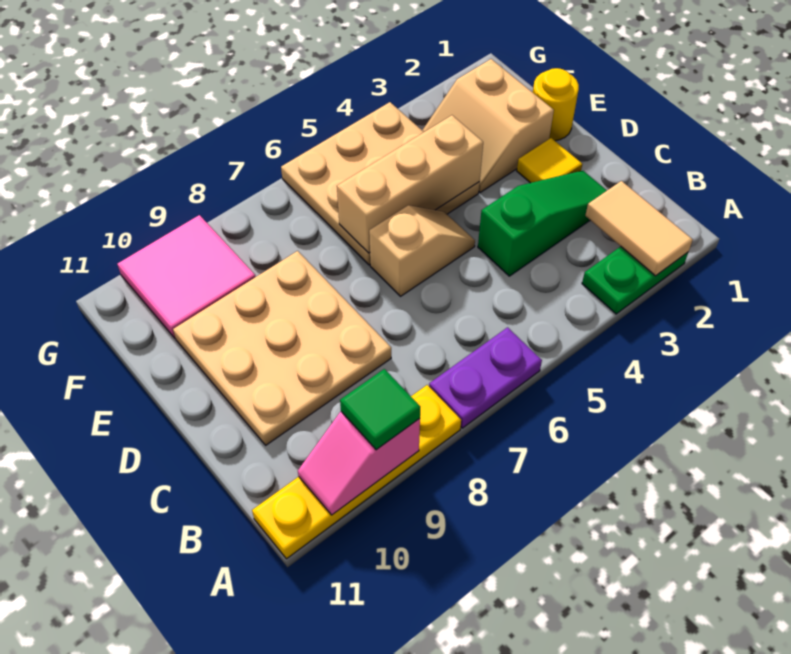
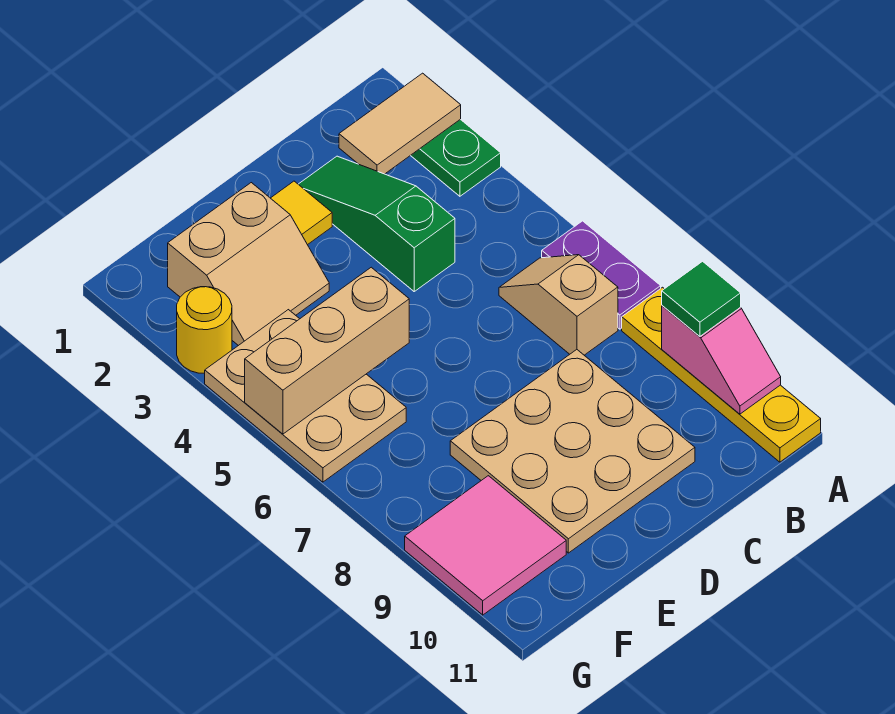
tan slope D5:D6 level 1 top 6 -> tan slope B6:B7 level 1 top 7
yellow round brick E1 level 1 -> yellow round brick G3 level 1
tan plate E4:G6 level 1 -> tan plate F4:G6 level 1
tan brick E4:E6 level 2 -> tan brick E5:G5 level 2

